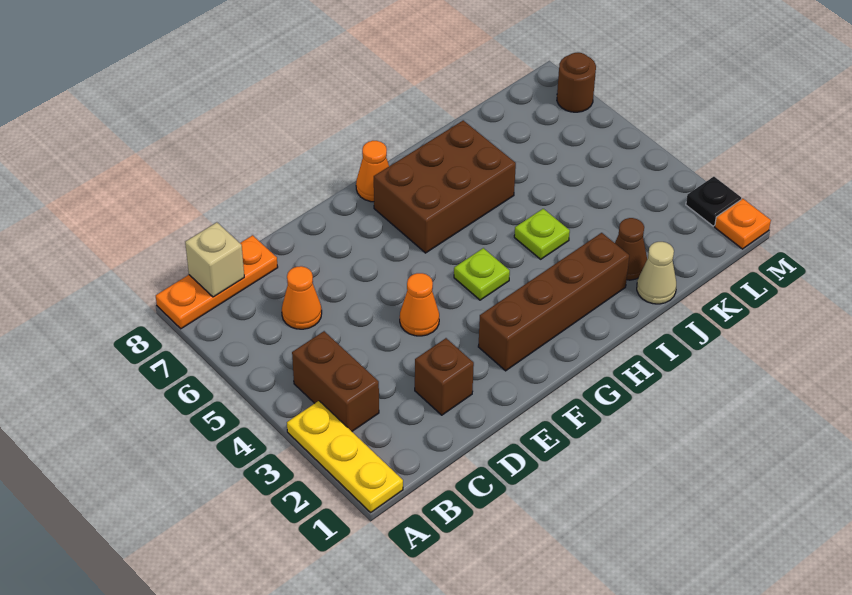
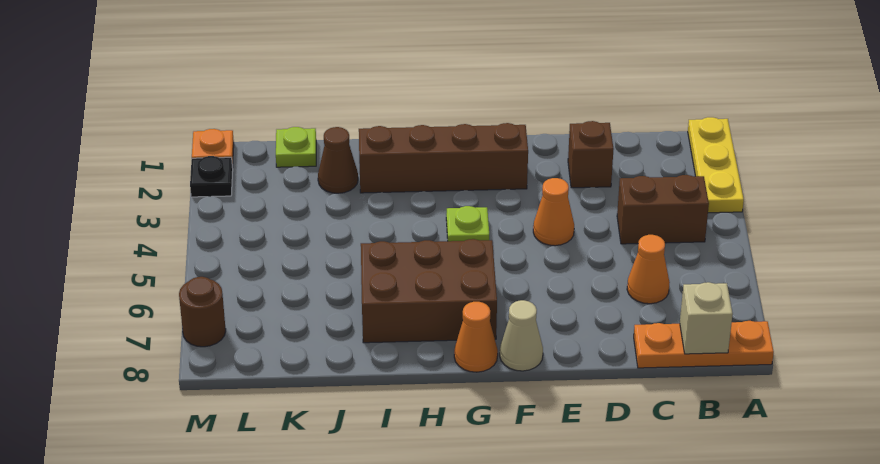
brown brick B3:B4 level 1 -> brown brick B4:C4 level 1
lime plate I4 level 1 -> lime plate K1 level 1
tan cone J1 level 1 -> tan cone F8 level 1

